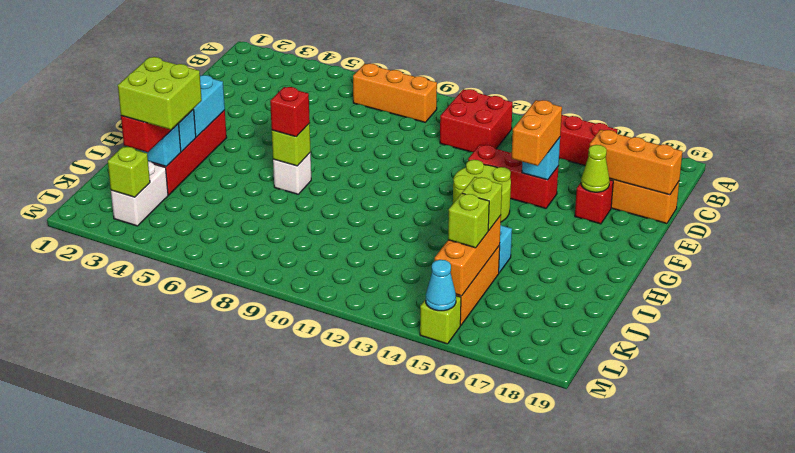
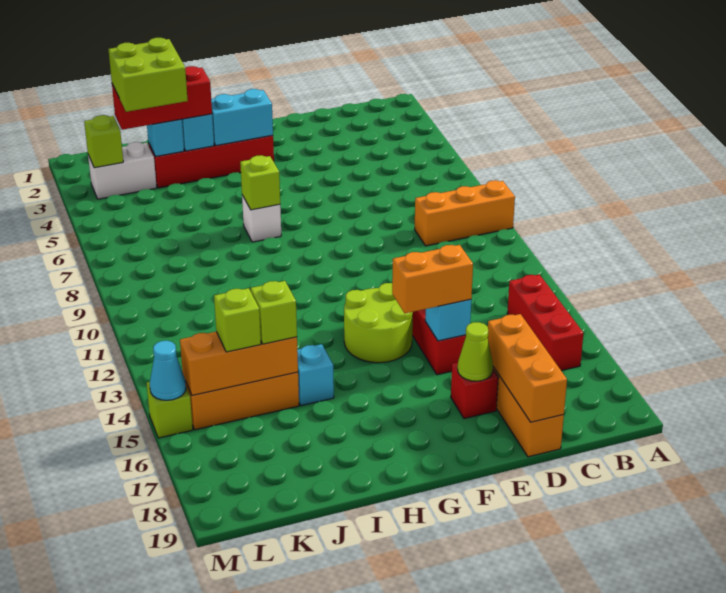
orange brick B7:B9 level 1 -> orange brick A9:C9 level 1
red brick B11:C12 level 1 -> none
red brick H7 level 3 -> none

